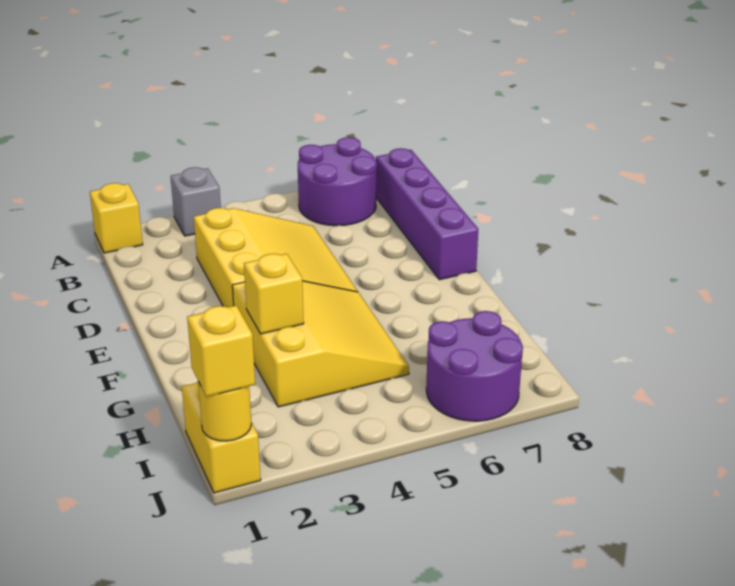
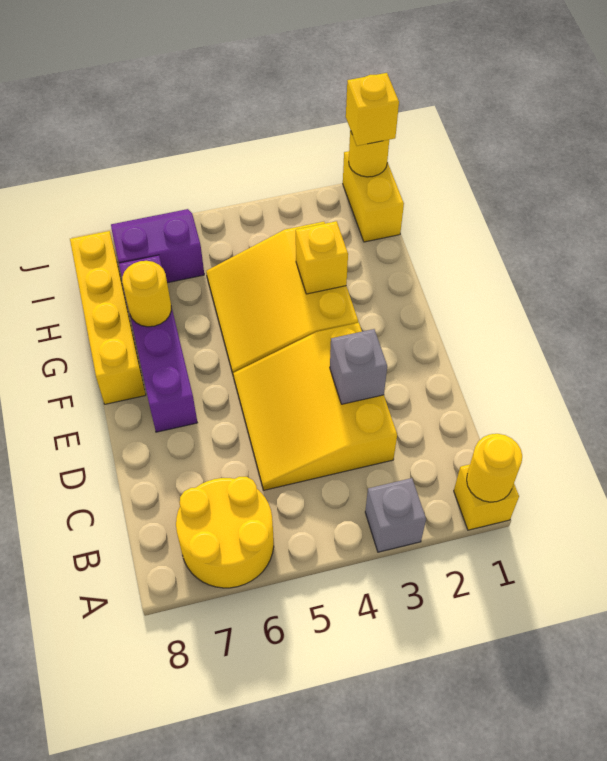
none -> yellow round brick A1 level 2
purple round brick A6:B7 level 1 -> yellow round brick A6:B7 level 1
purple brick B8:E8 level 1 -> purple brick E7:H7 level 1
none -> grey brick D3 level 2
none -> yellow brick F8:I8 level 1
none -> yellow round brick G7 level 2
purple round brick I6:J7 level 1 -> purple slope I6:J7 level 1 top I

